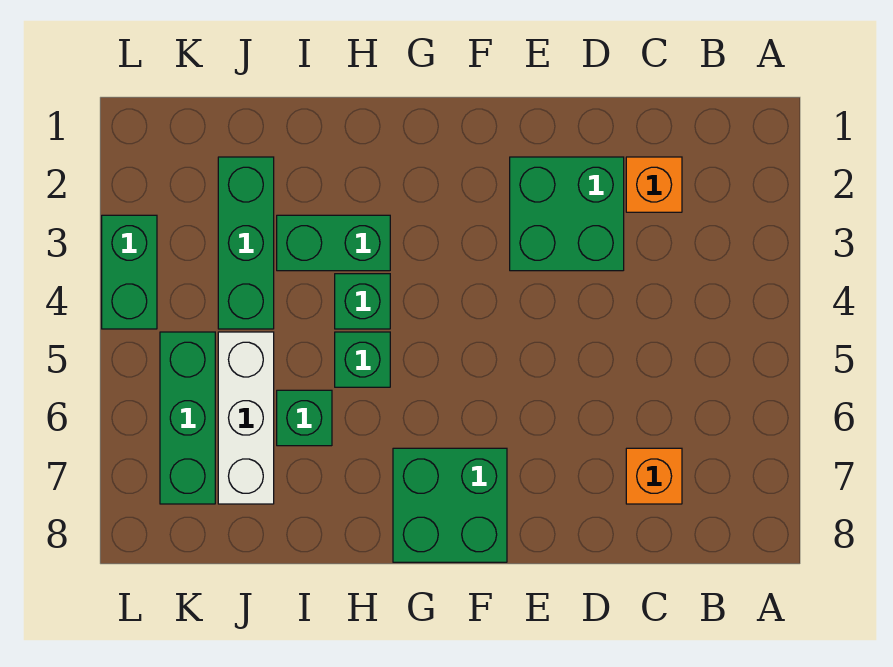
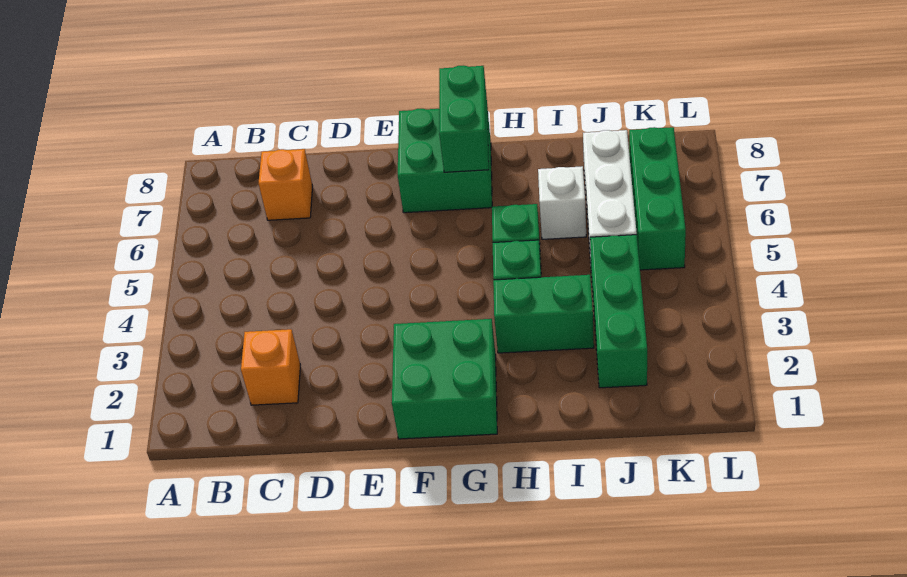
green brick D2:E3 level 1 -> green brick F1:G2 level 1
green brick I6 level 1 -> white brick I6 level 1
green brick L3:L4 level 1 -> green brick G7:G8 level 2

